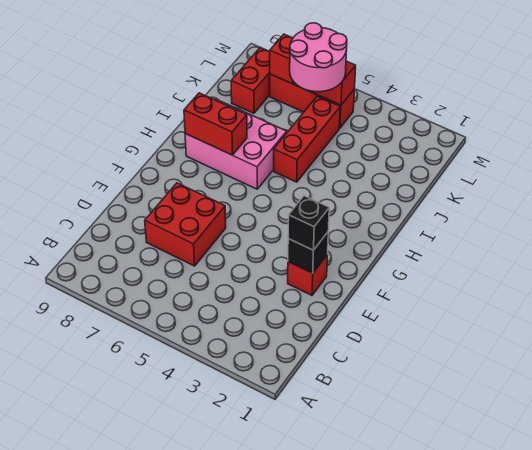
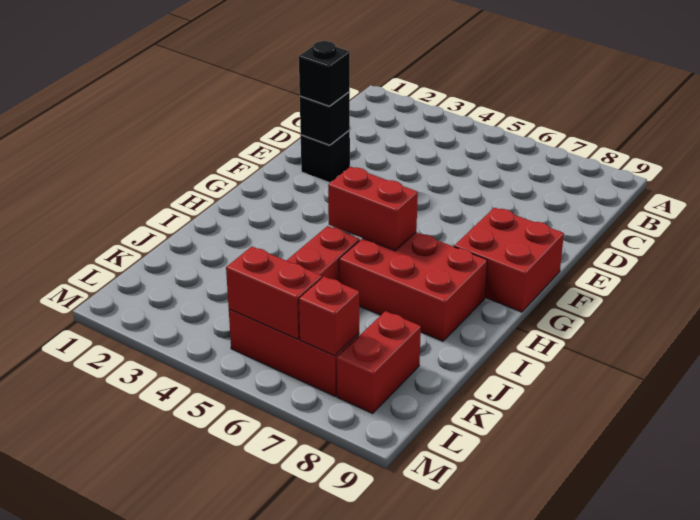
red brick D6:E7 level 1 -> red brick F8:G9 level 1
red brick E2 level 1 -> black brick E2 level 1
pink brick H6:I8 level 1 -> red brick H6:I8 level 1
red brick H7:H8 level 2 -> red brick H5:H6 level 2
pink round brick K5:L6 level 3 -> none

